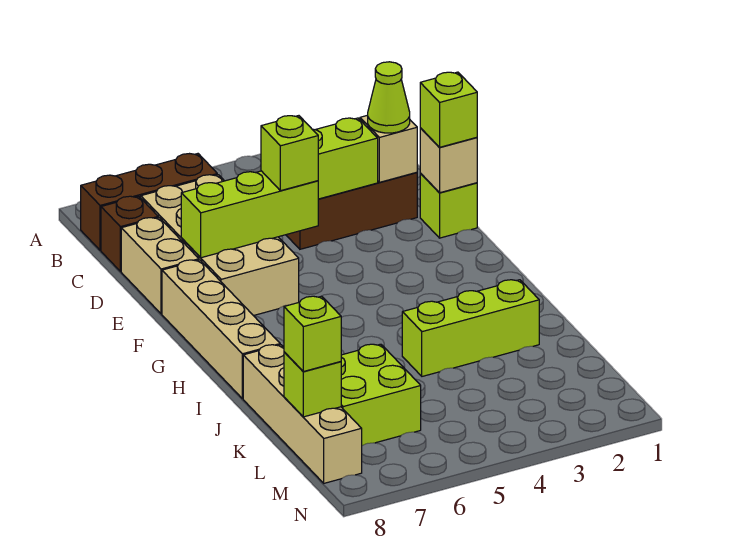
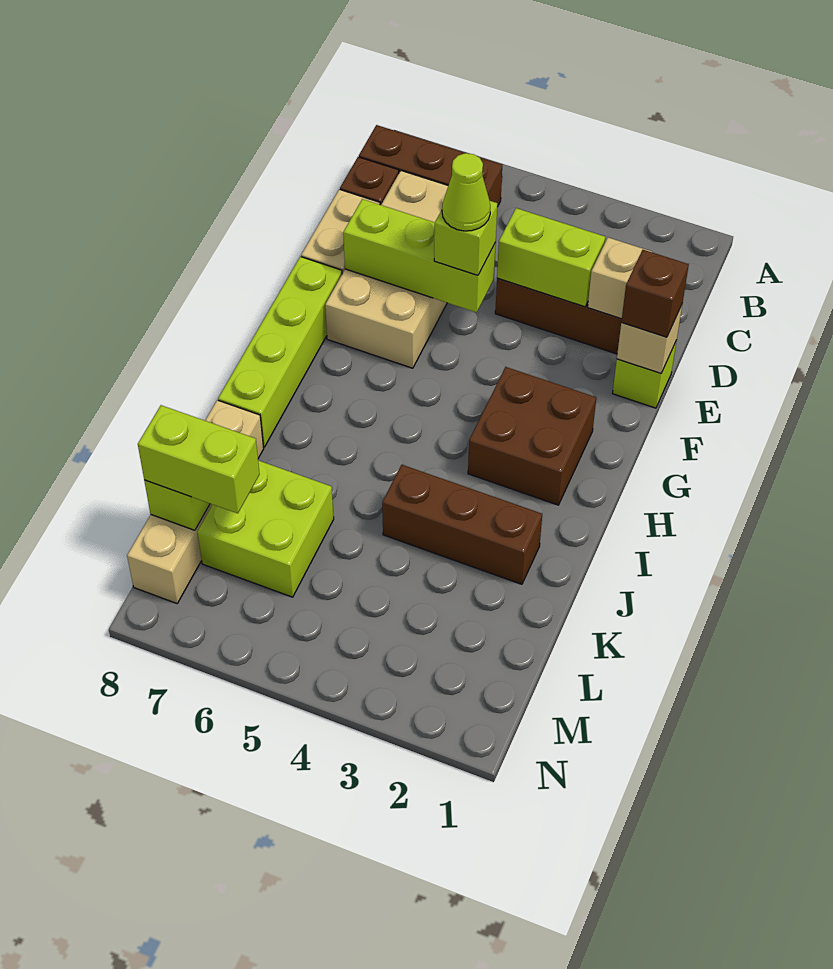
lime cone D2 level 3 -> lime cone E5 level 4
lime brick E1 level 3 -> brown brick E1 level 3
tan brick F8:I8 level 1 -> lime brick F8:I8 level 1
none -> brown brick G2:H3 level 1
lime brick J2:J4 level 1 -> brown brick J2:J4 level 1
lime brick L8 level 3 -> lime brick L7:L8 level 3

